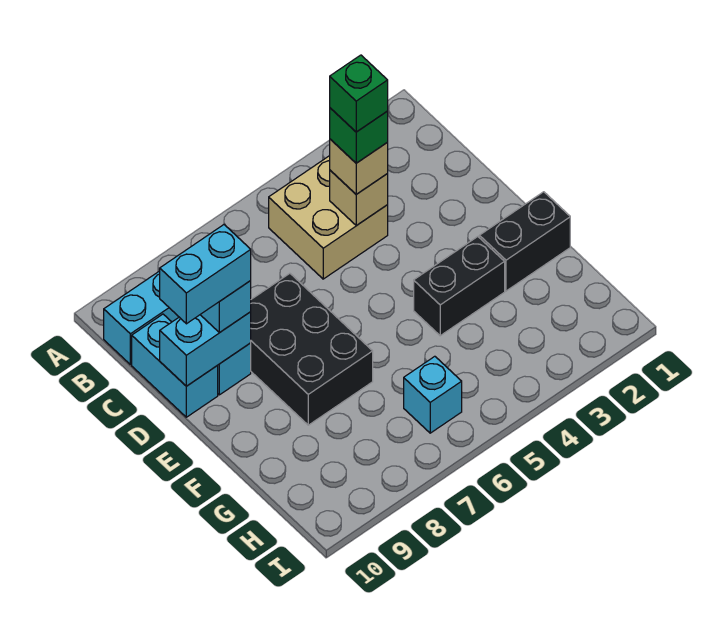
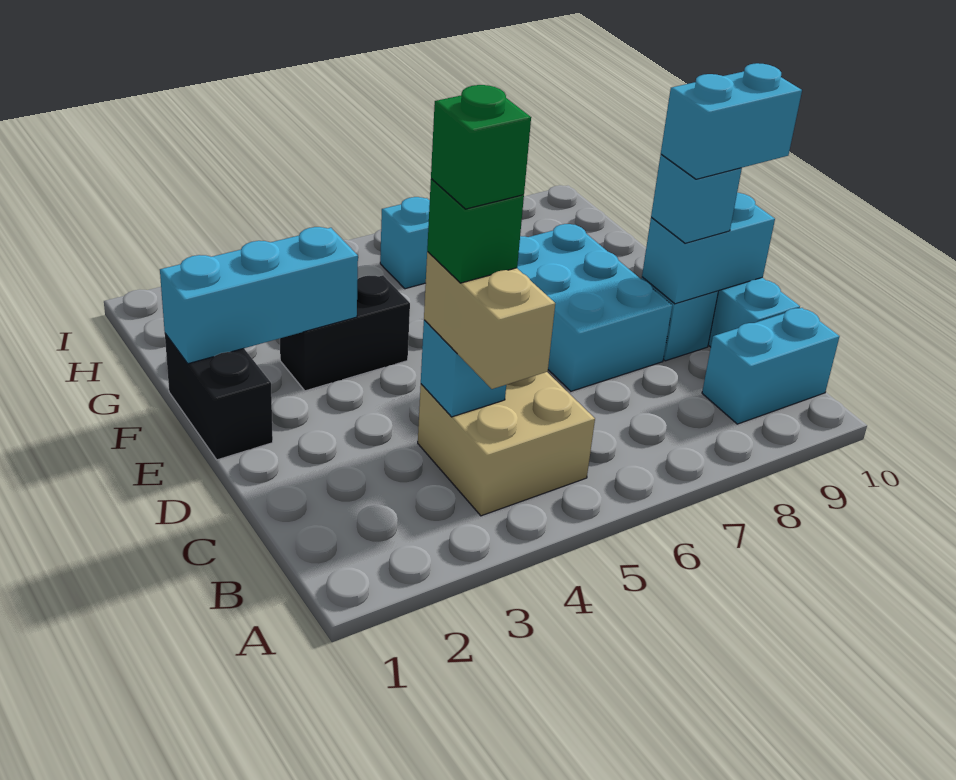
tan brick C4 level 2 -> cyan brick C4 level 2
tan brick C4 level 3 -> tan brick B4:C4 level 3
black brick D7:F8 level 1 -> cyan brick D7:F8 level 1
black brick F1:F2 level 1 -> black brick E1:F1 level 1
none -> cyan brick F1:F3 level 2

